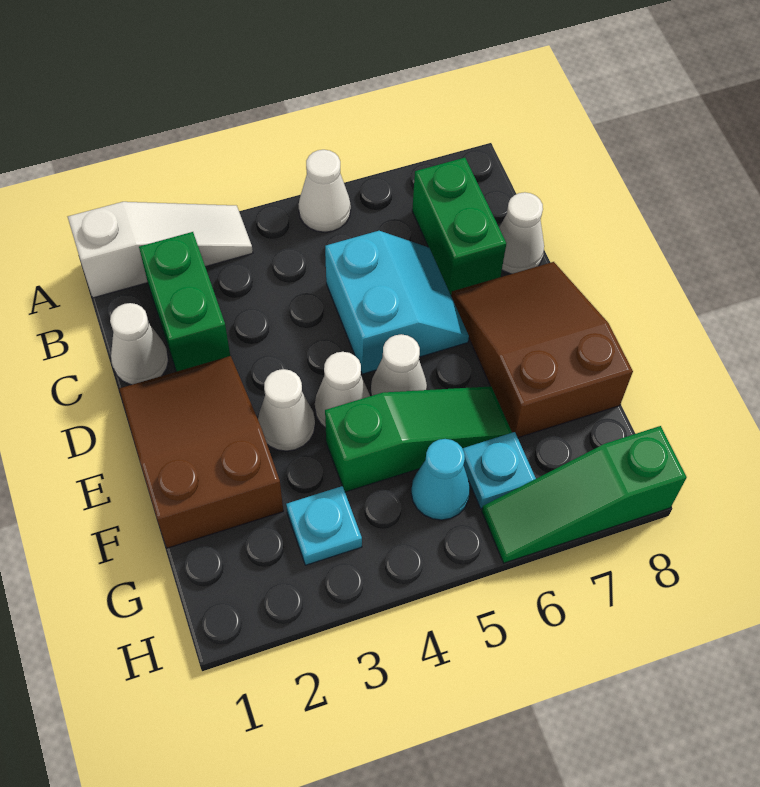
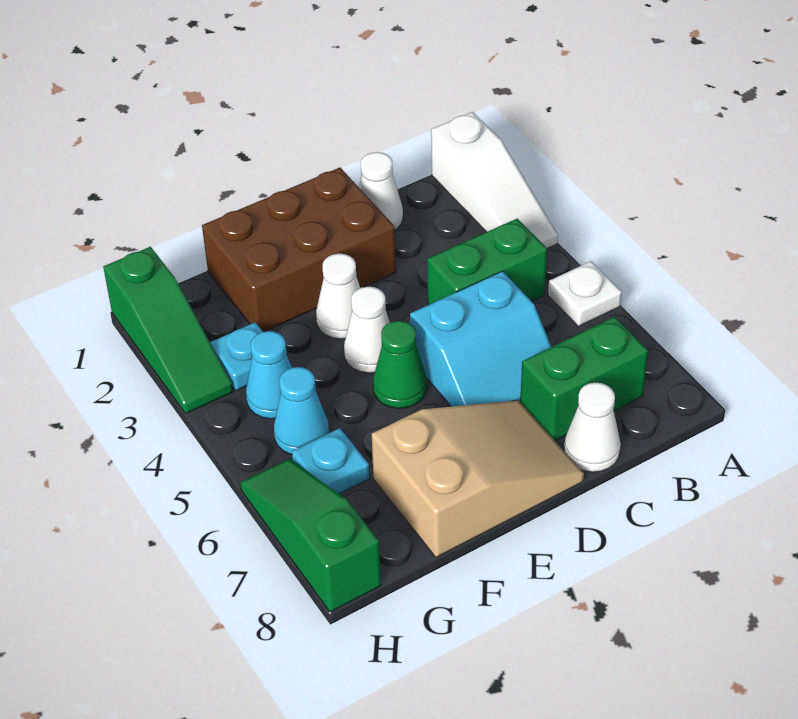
white cone A5 level 1 -> white plate A5 level 1
green brick B2:C2 level 1 -> green brick B4:C4 level 1
brown slope D1:F2 level 1 top F -> brown brick D1:F2 level 1
brown slope D7:F8 level 1 top F -> tan slope D7:F8 level 1 top F
white cone E5 level 1 -> green cone E5 level 1
green slope F4:F6 level 1 top 4 -> green slope H1:H3 level 1 top 1
none -> cyan cone G4 level 1

